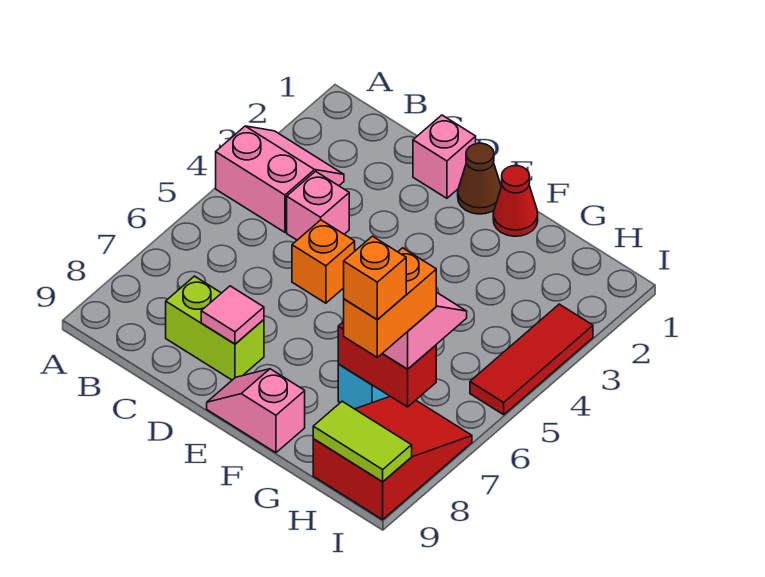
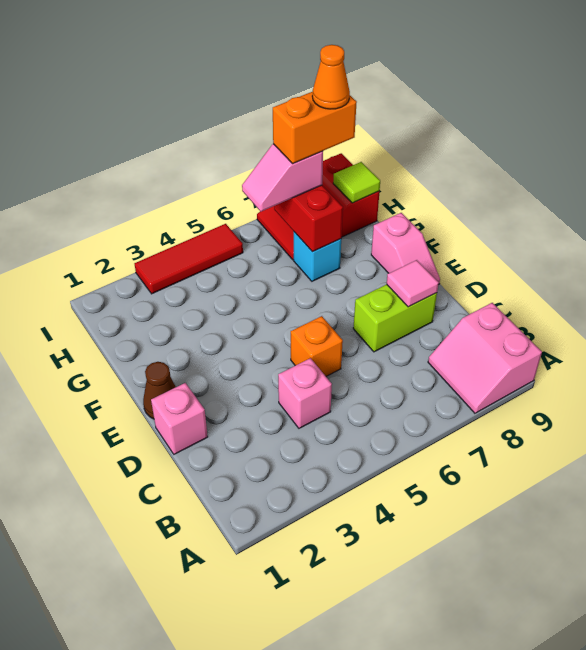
pink slope A3:B4 level 1 top 4 -> pink slope A8:B9 level 1 top 9
lime brick C8:D8 level 1 -> lime brick D7:D8 level 1
red cone F1 level 1 -> none
orange brick H8 level 5 -> orange cone H8 level 5
lime tile H9:I9 level 2 -> lime tile H9 level 2

